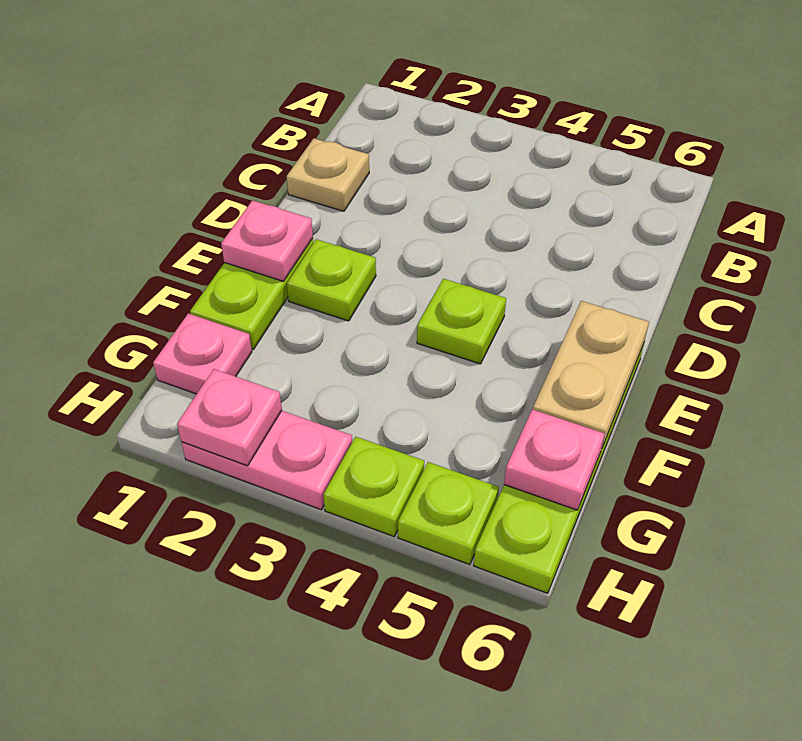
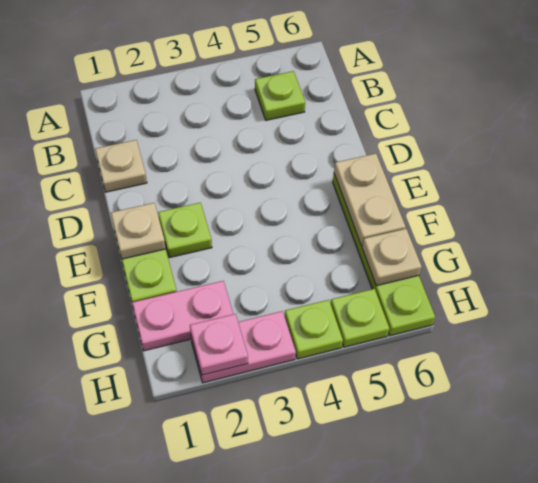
pink plate E1 level 2 -> tan plate E1 level 2
lime plate E4 level 1 -> lime plate B5 level 1
pink plate G1 level 1 -> pink plate G1:G2 level 1
pink plate G6 level 2 -> tan plate G6 level 2

